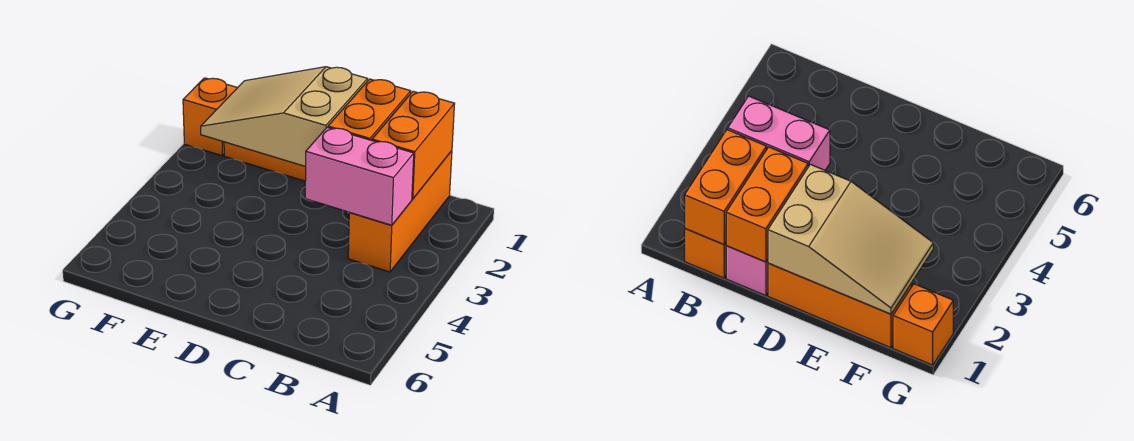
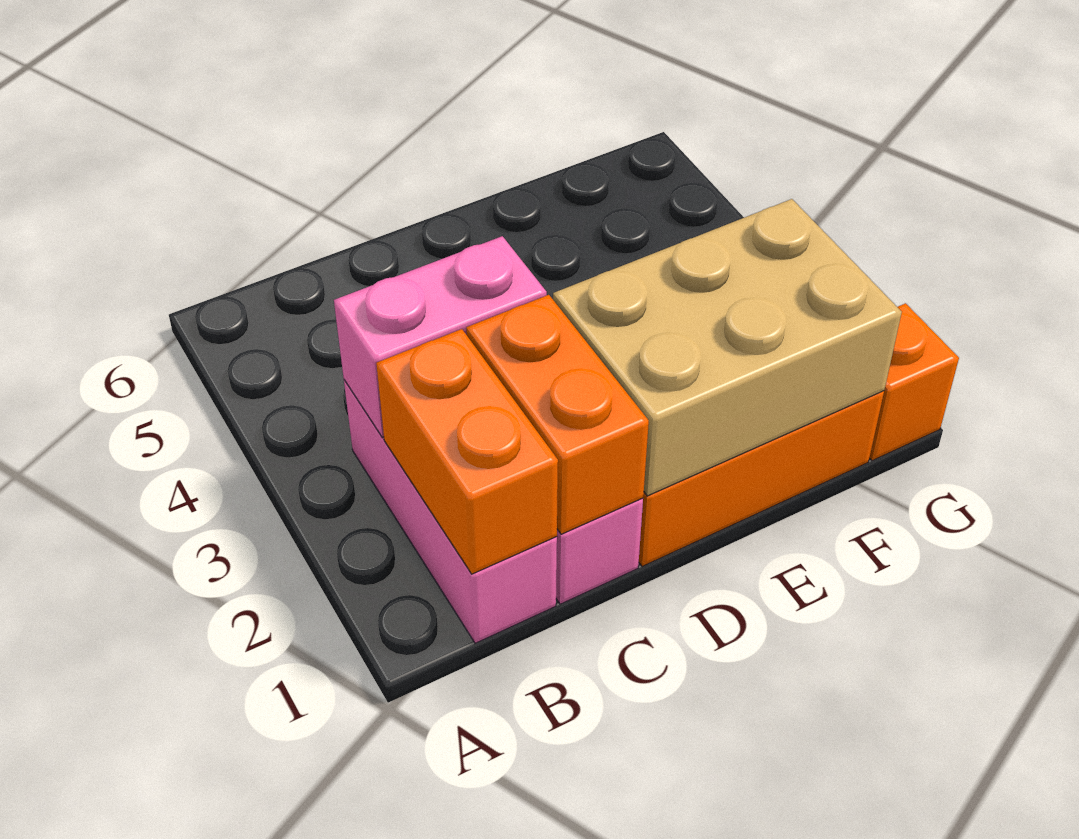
orange brick B1:B3 level 1 -> pink brick B1:B3 level 1
tan slope D1:F2 level 2 top D -> tan brick D1:F2 level 2

